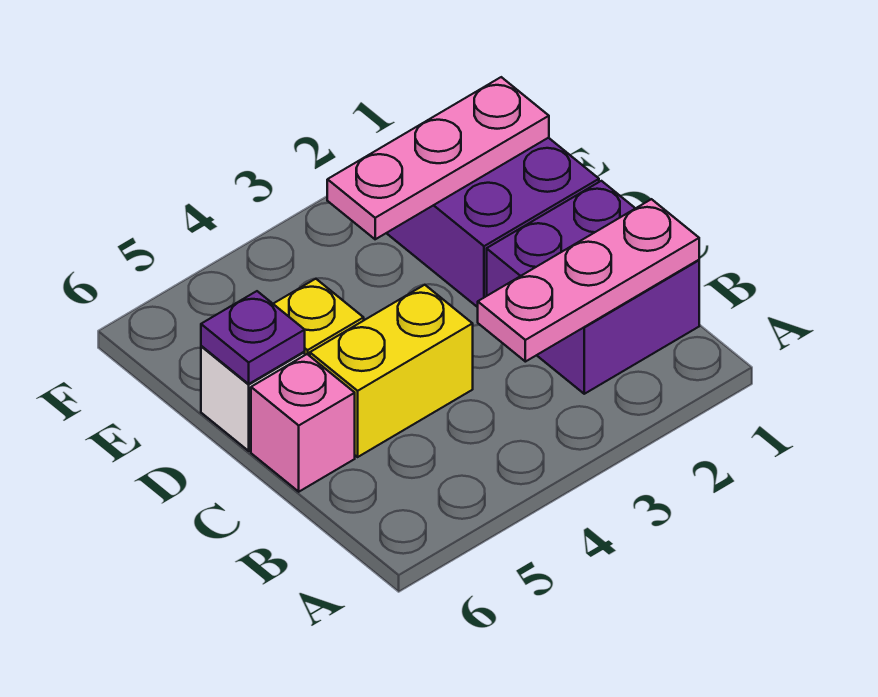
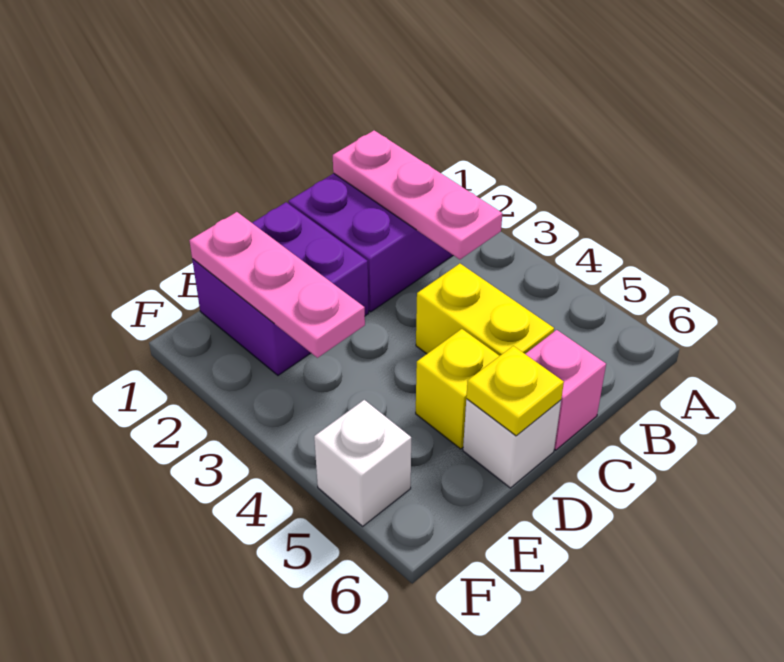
purple plate D6 level 2 -> yellow plate D6 level 2
none -> white brick F5 level 1

